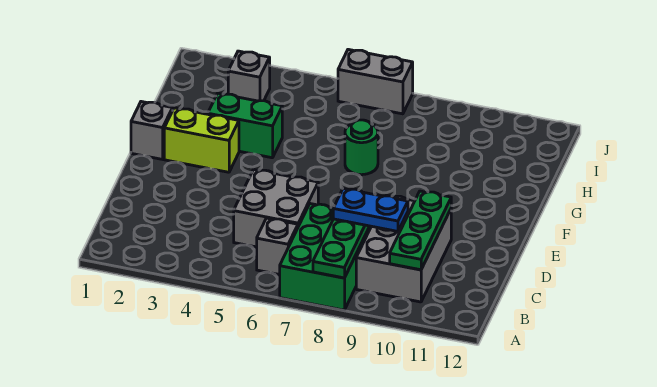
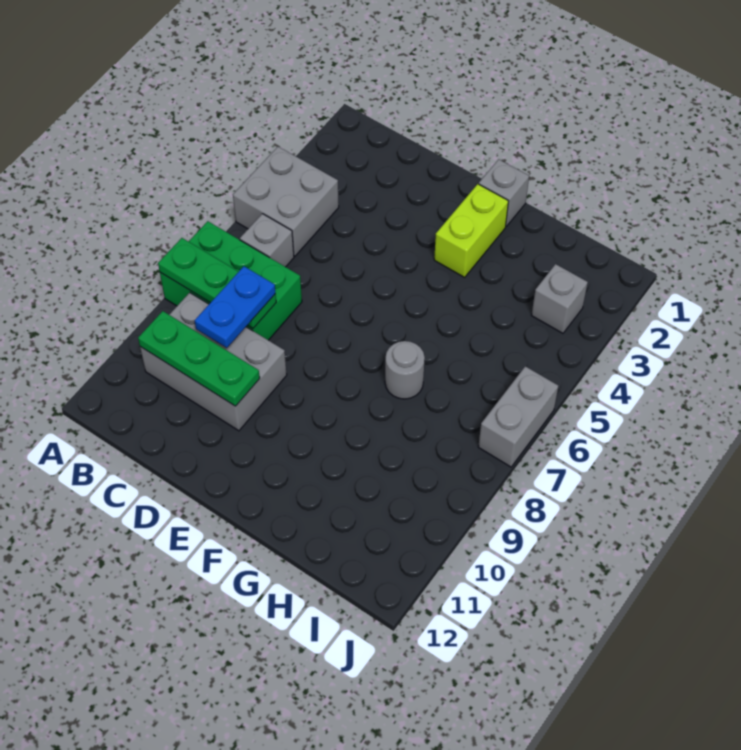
grey brick C5:D6 level 1 -> grey brick A4:B5 level 1
green brick G3:G4 level 1 -> none
green round brick G7 level 1 -> grey round brick G7 level 1

